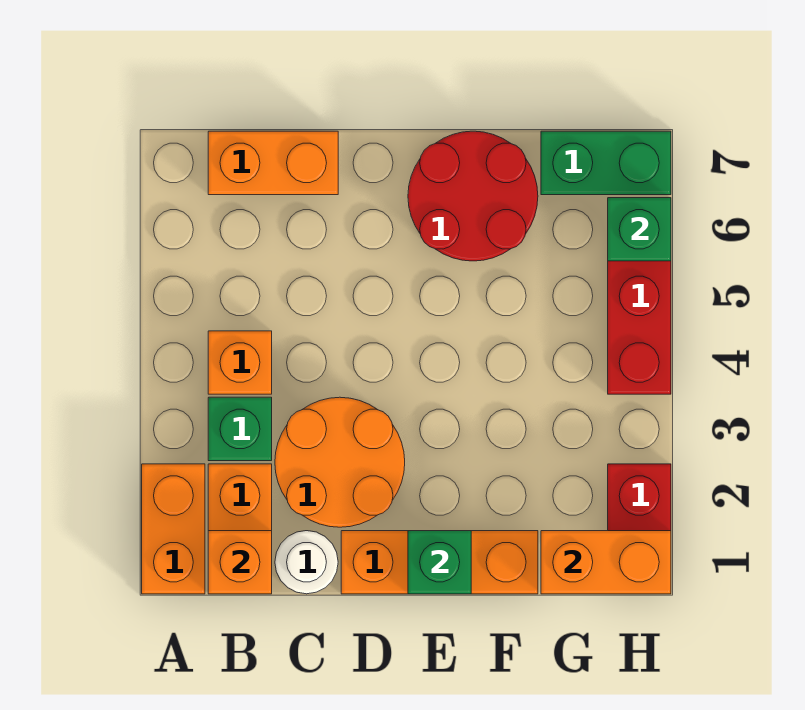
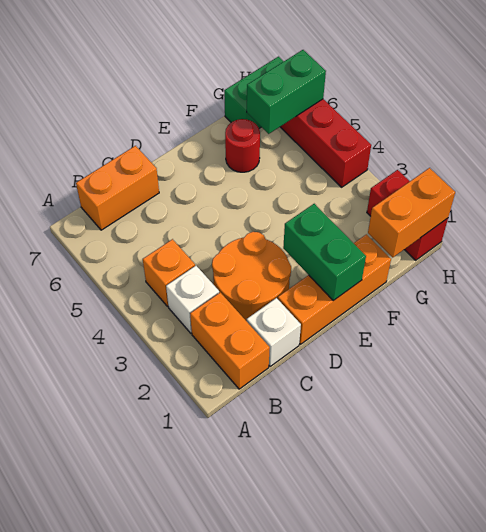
orange brick A1:A2 level 1 -> none
orange brick B1 level 2 -> none
green brick B3 level 1 -> white brick B3 level 1
white round brick C1 level 1 -> white brick C1 level 1
green brick E1 level 2 -> green brick E1:E2 level 2
red round brick E6:F7 level 1 -> red round brick F6 level 1
green brick H6 level 2 -> green brick G6:H6 level 2

